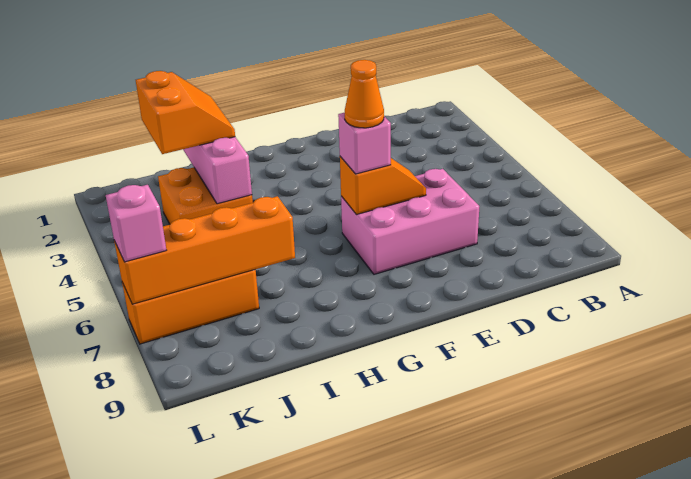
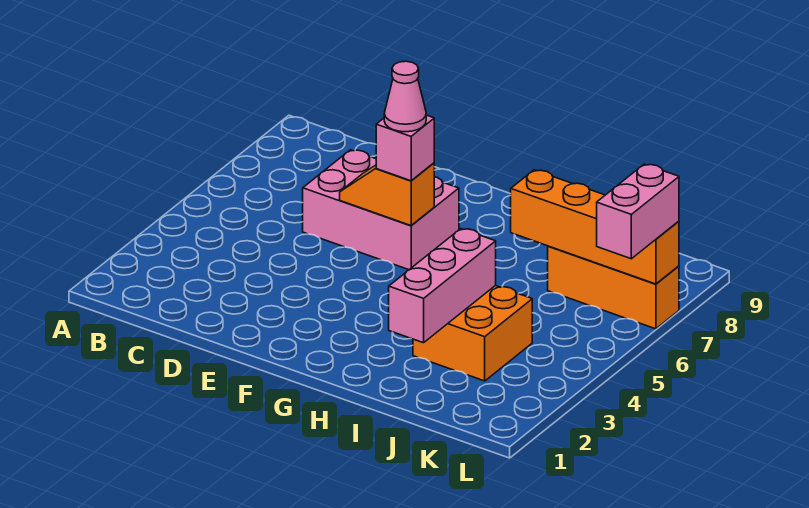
orange cone F6 level 4 -> pink cone F6 level 4
orange slope I2:J3 level 3 top J -> none
pink brick L7 level 3 -> pink brick L6:L7 level 3

